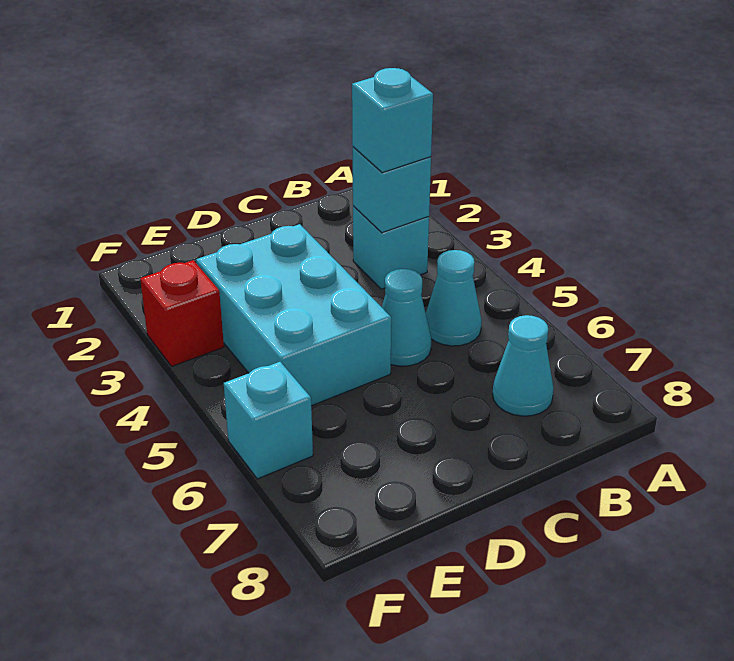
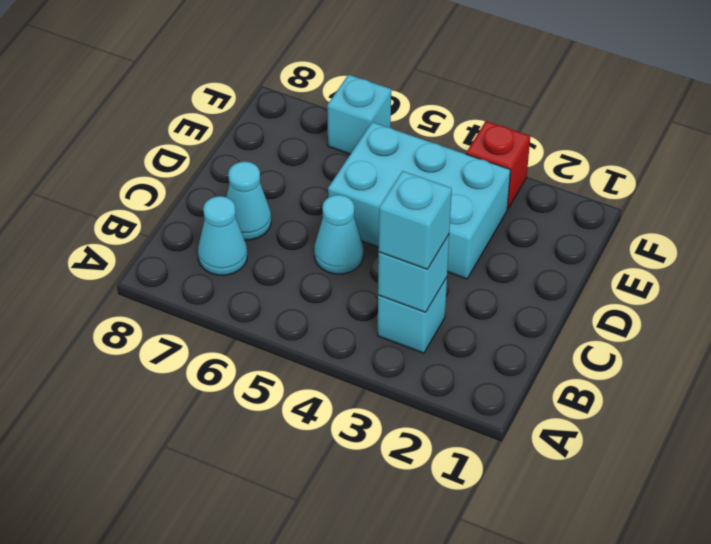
cyan cone B5 level 1 -> cyan cone C7 level 1

